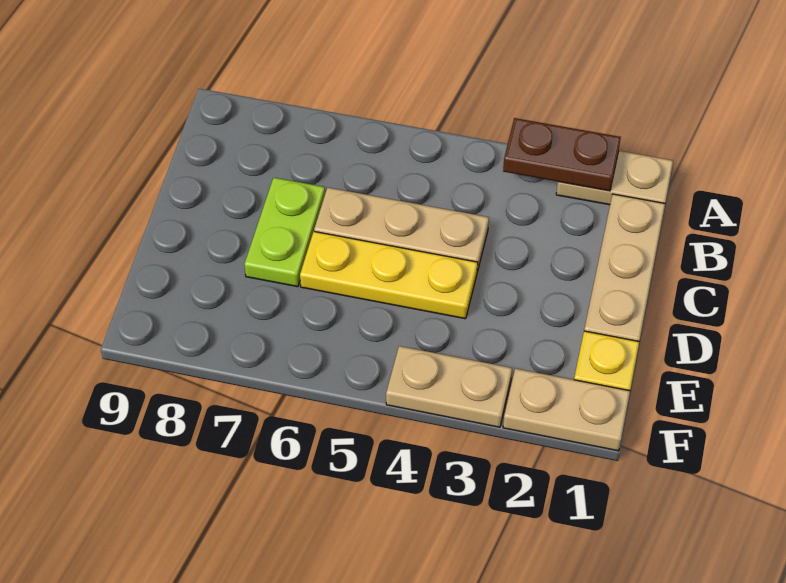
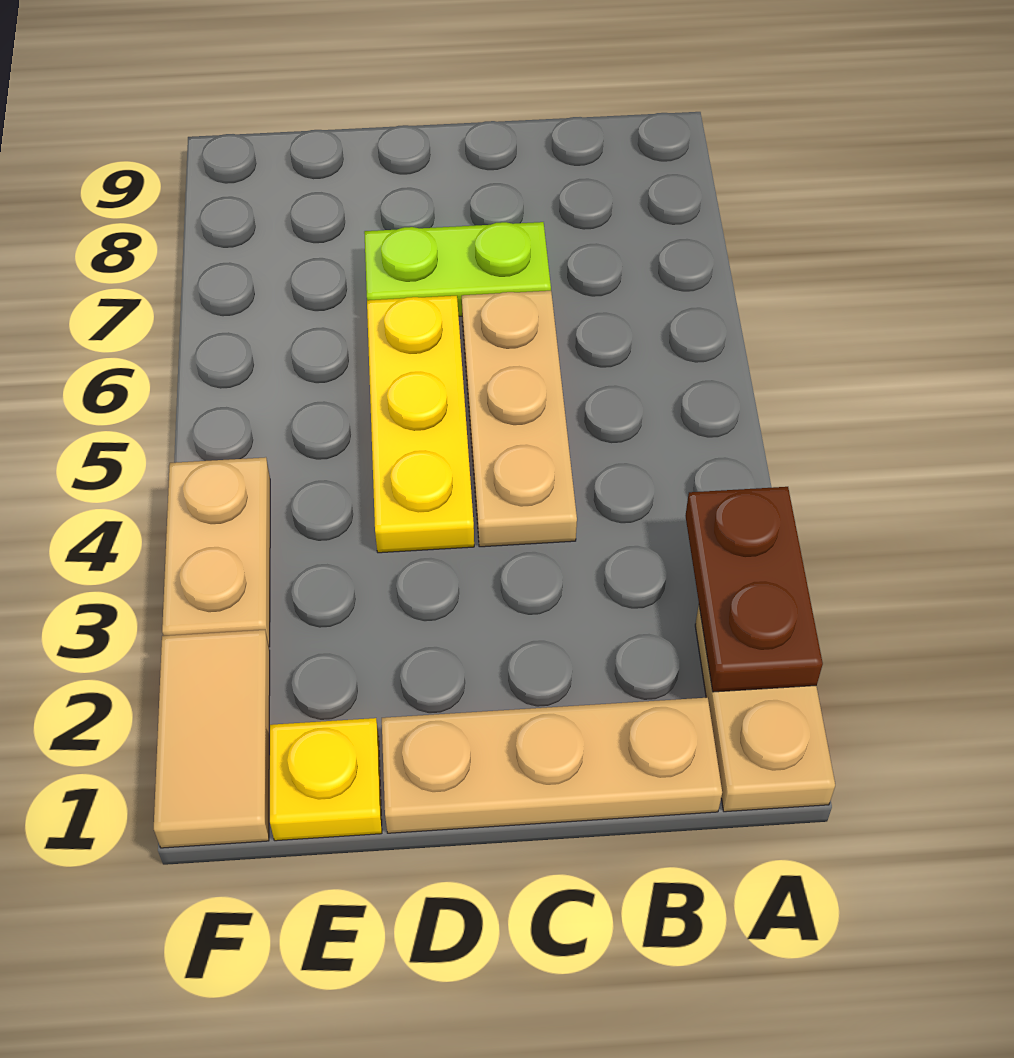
tan plate F1:F2 level 1 -> tan tile F1:F2 level 1

